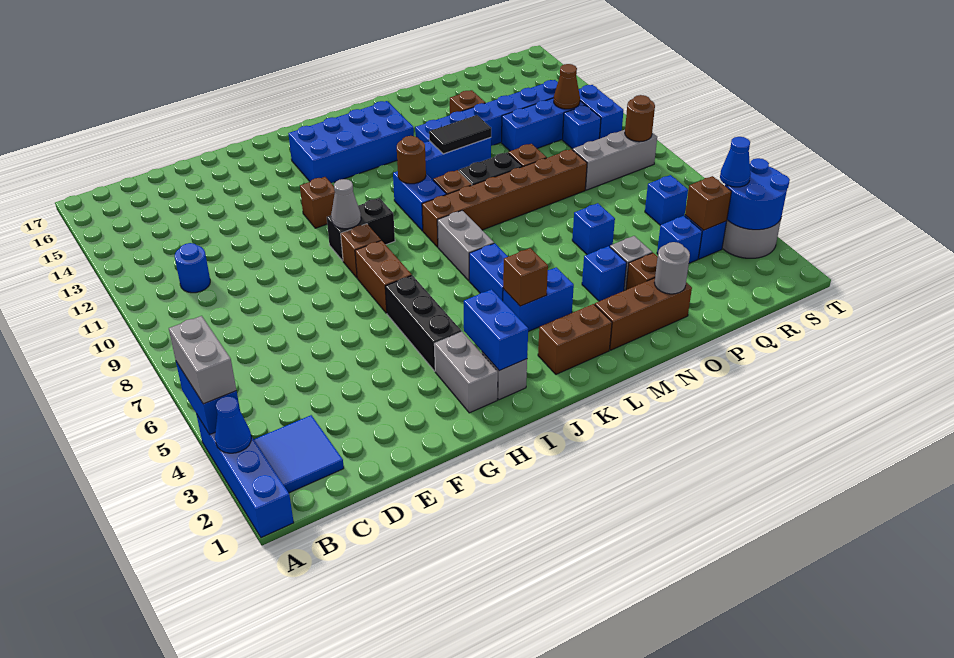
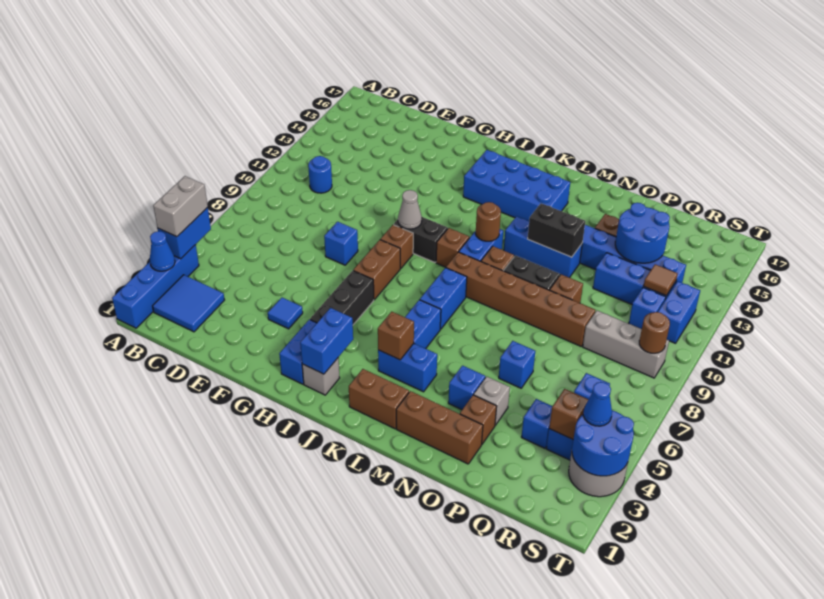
none -> blue tile F4 level 1
none -> blue brick F8 level 1
grey brick H2:H3 level 1 -> blue brick H2:H3 level 1
brown brick H12 level 1 -> brown brick J10 level 1
grey brick K7:K8 level 1 -> blue brick K7:K8 level 1
black tile M12:N12 level 2 -> black brick M12:N12 level 2
grey round brick O2 level 2 -> none
none -> blue round brick P13:Q14 level 2
brown cone R12 level 2 -> brown tile R12 level 2

